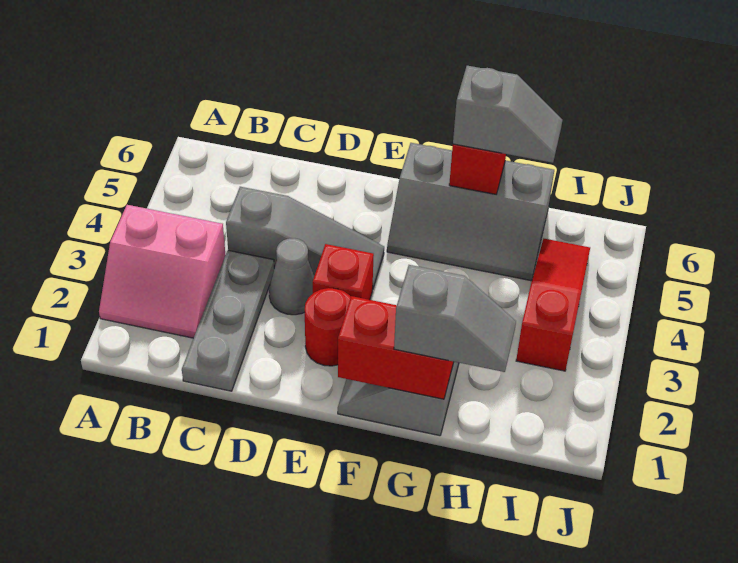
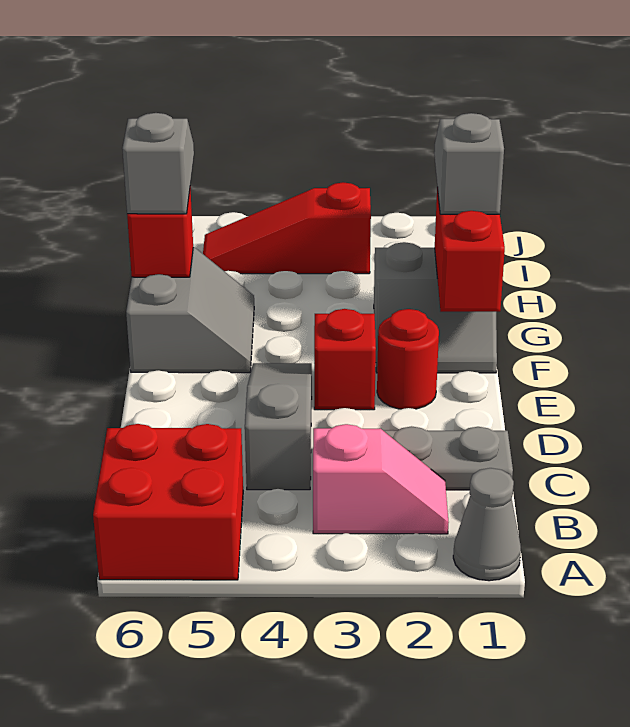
pink slope A2:B3 level 1 top 3 -> pink slope B2:B3 level 1 top 3
none -> red brick A5:B6 level 1
grey cone D3 level 1 -> grey cone A1 level 1
grey slope F5:H6 level 1 top 6 -> grey slope F5:G6 level 1 top 6

